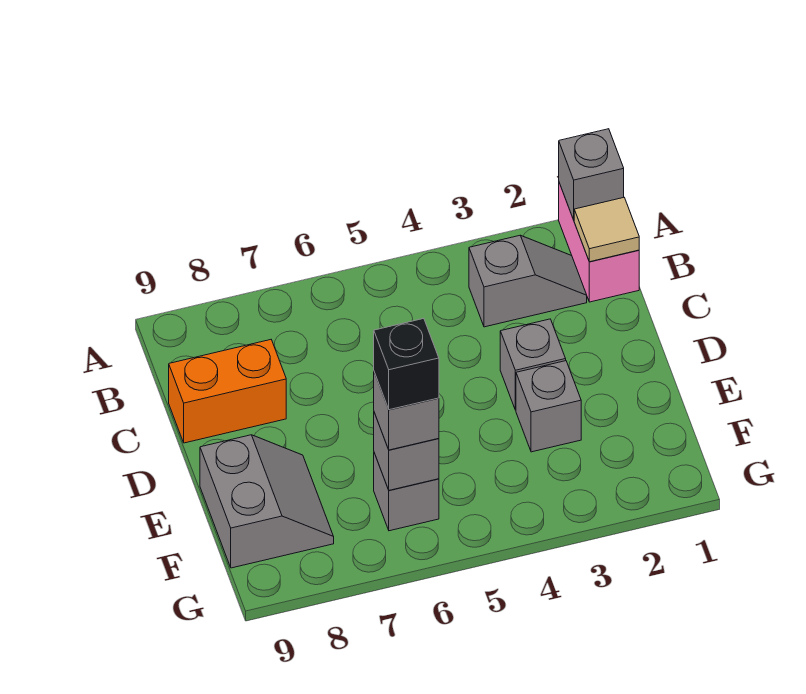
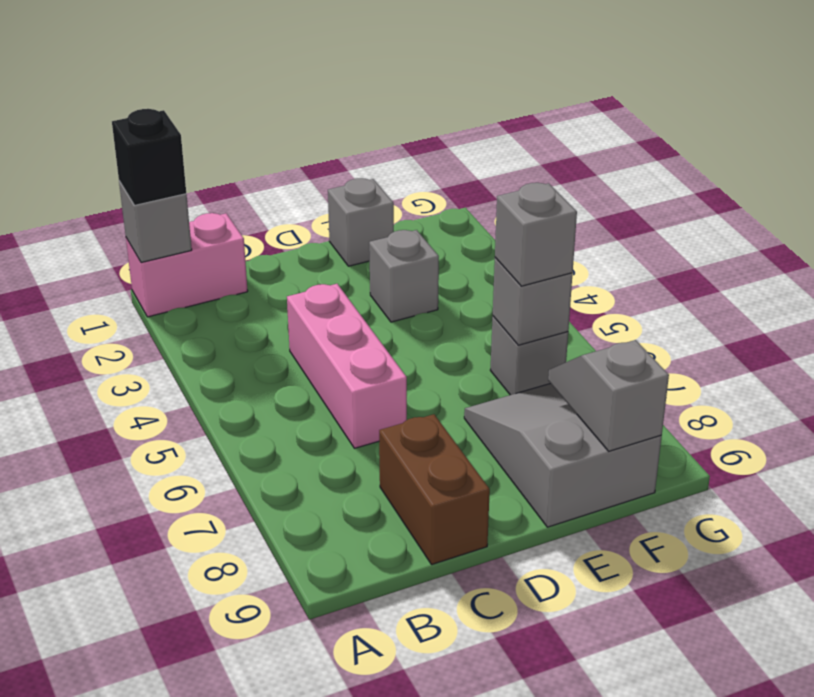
tan tile B1 level 2 -> none
grey slope B2:B3 level 1 top 3 -> grey slope F8:F9 level 2 top 9
none -> pink brick C4:C6 level 1
orange brick C8:C9 level 1 -> brown brick C8:C9 level 1
grey brick D3 level 1 -> grey brick E1 level 1
grey slope E8:F9 level 1 top 9 -> grey slope E7:F9 level 1 top 9
black brick F6 level 4 -> black brick A1 level 3

